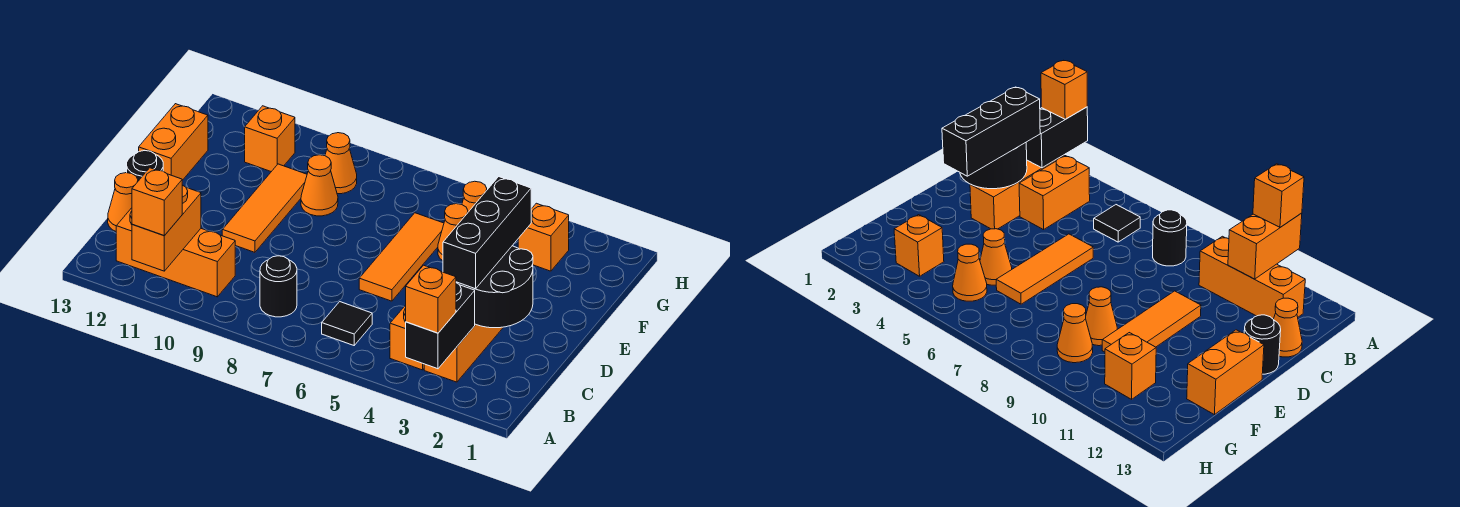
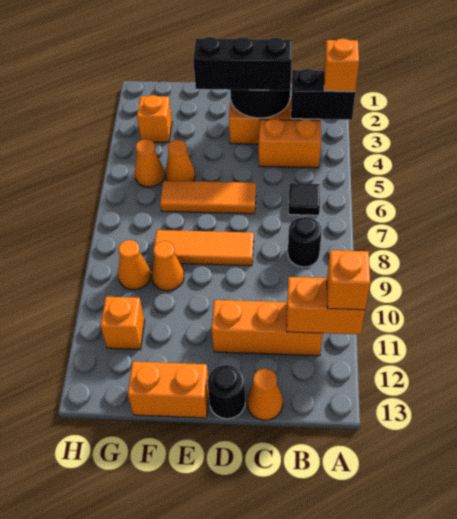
orange brick B10:B12 level 1 -> orange brick B11:D11 level 1
orange tile D10:F10 level 1 -> orange tile D8:F8 level 1

